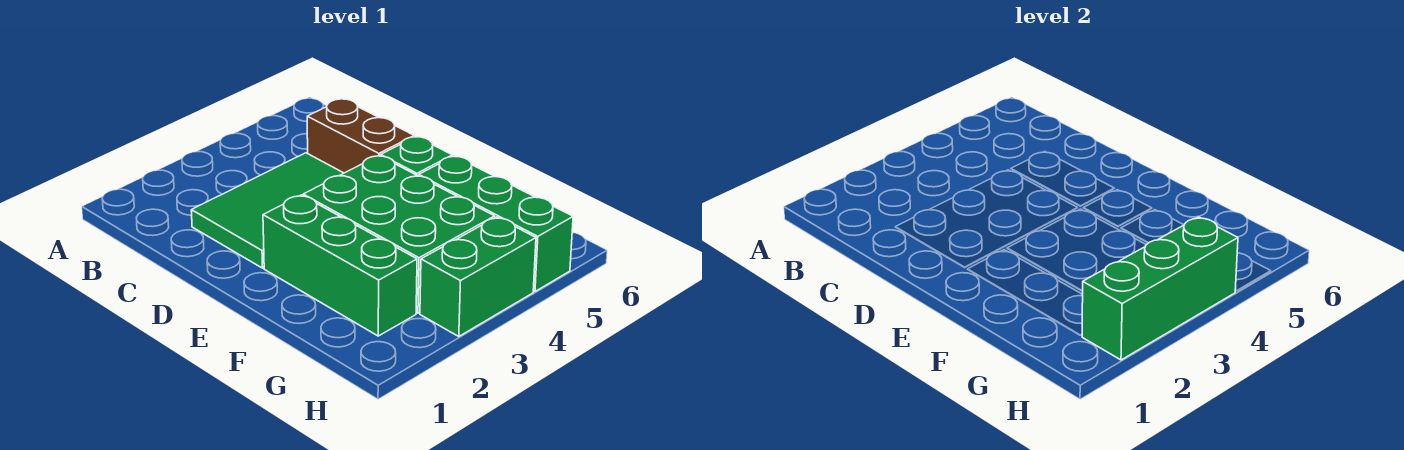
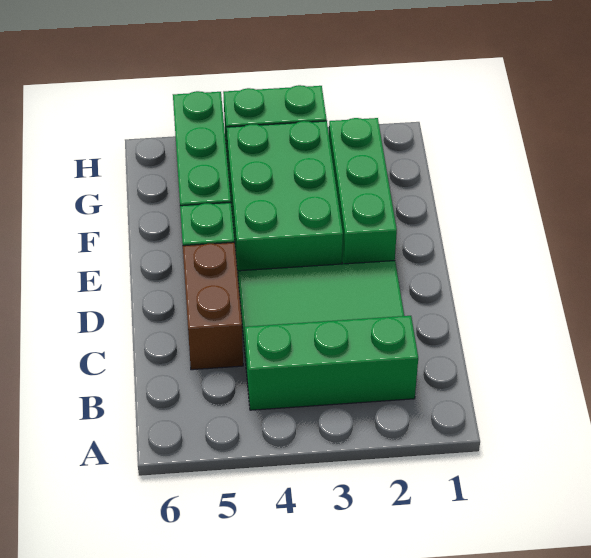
green brick H2:H4 level 2 -> green brick B2:B4 level 1

